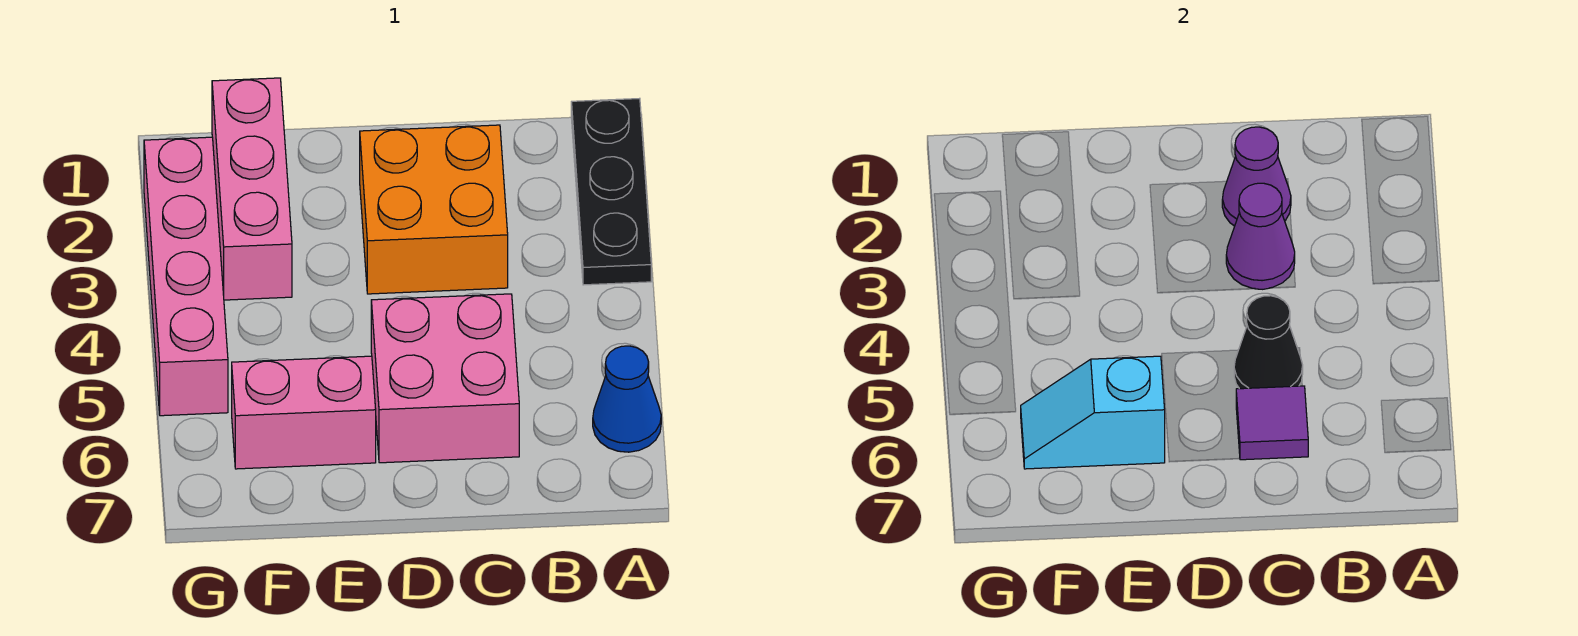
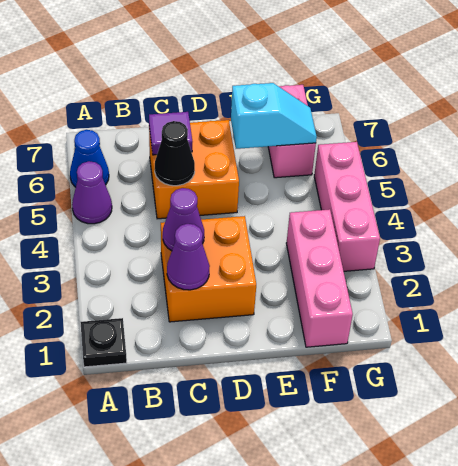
black plate A1:A3 level 1 -> black plate A1 level 1
none -> purple cone A5 level 1
pink brick C5:D6 level 1 -> orange brick C5:D6 level 1
pink brick E6:F6 level 1 -> pink brick F6:F7 level 1
pink brick G2:G5 level 1 -> pink brick G3:G5 level 1

